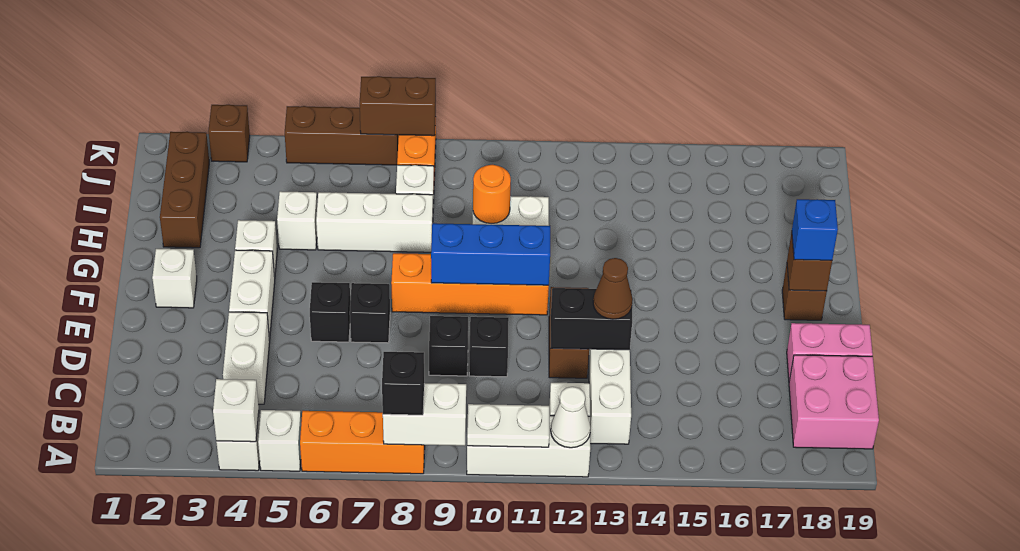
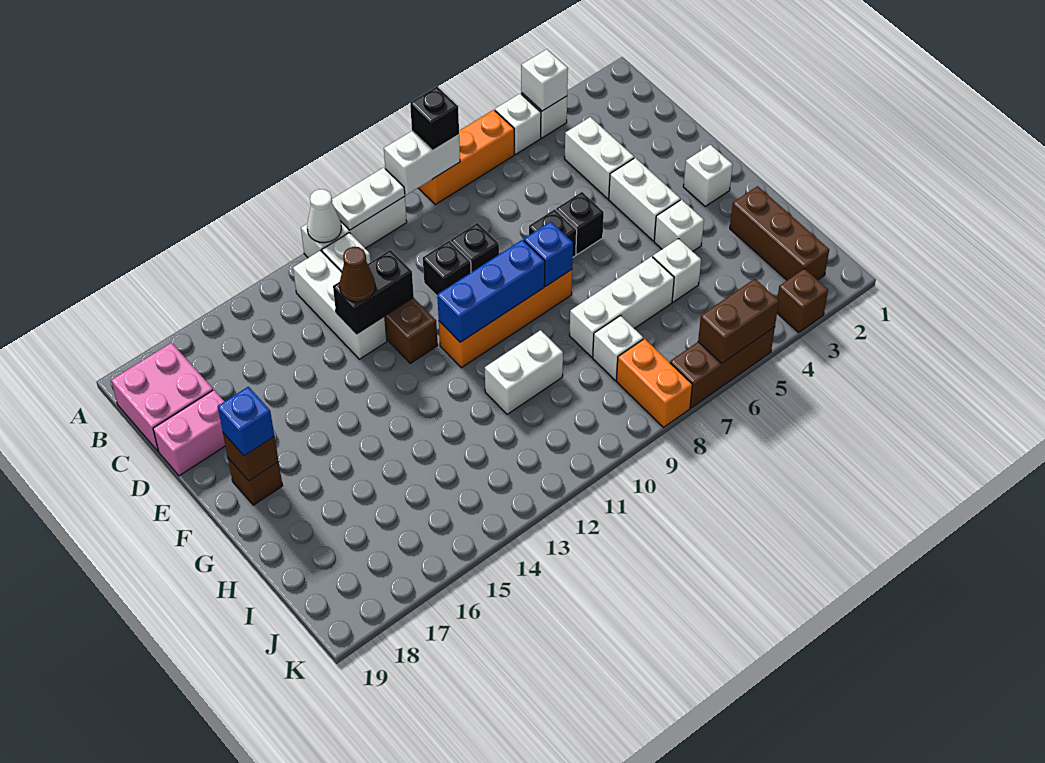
none -> blue brick F8 level 2
orange round brick H10 level 2 -> none
brown brick K7:K8 level 2 -> brown brick K5:K6 level 2

